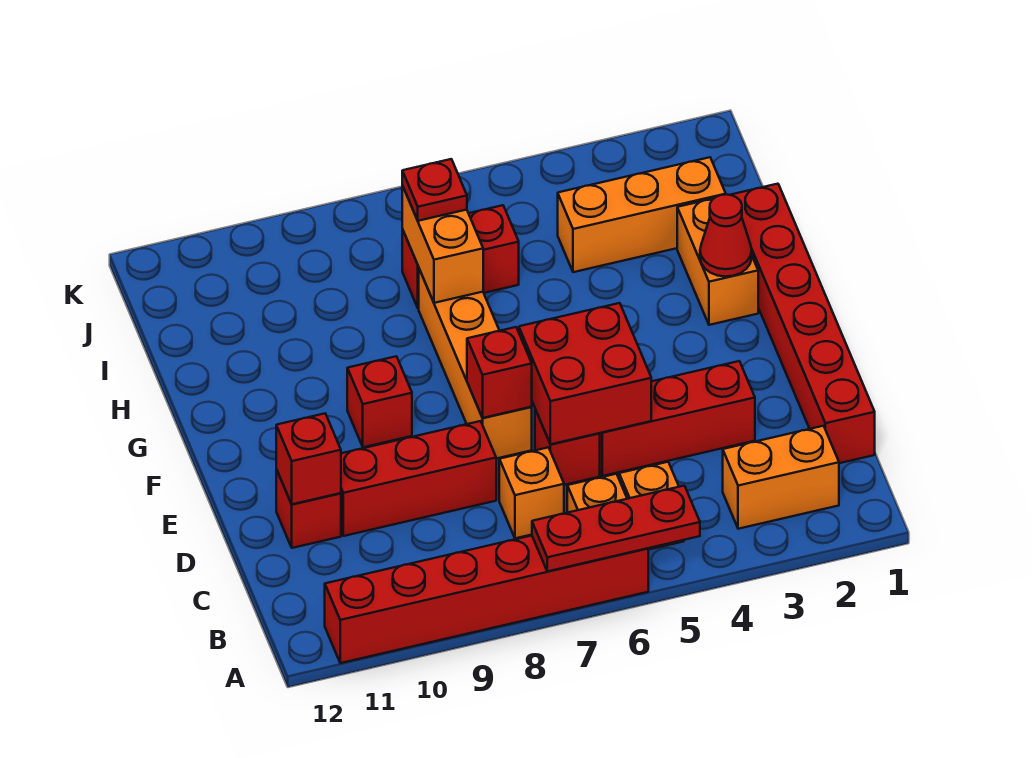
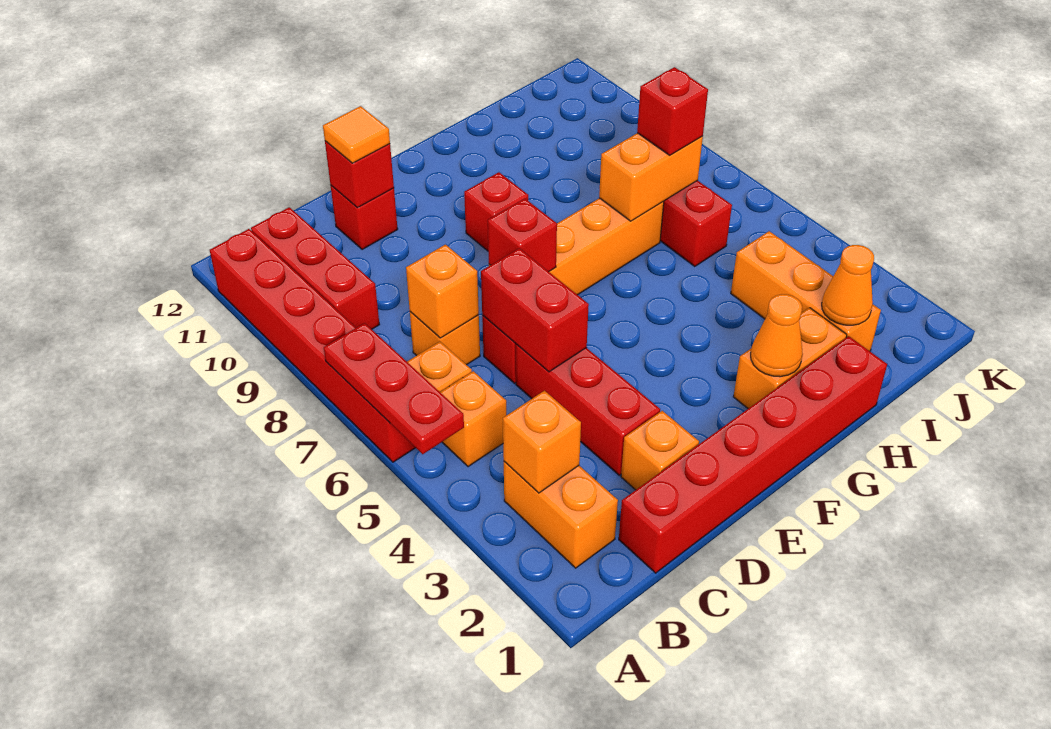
none -> orange brick B3 level 2
none -> orange brick C7 level 2
none -> orange brick D2 level 1
red brick D5:E6 level 2 -> red brick D5:D6 level 2
red brick D8:D10 level 1 -> red brick B9:B11 level 1
none -> orange tile D11 level 3
red cone G2 level 2 -> orange cone G2 level 2
none -> orange cone I2 level 2
red plate I7 level 3 -> red brick I7 level 3

